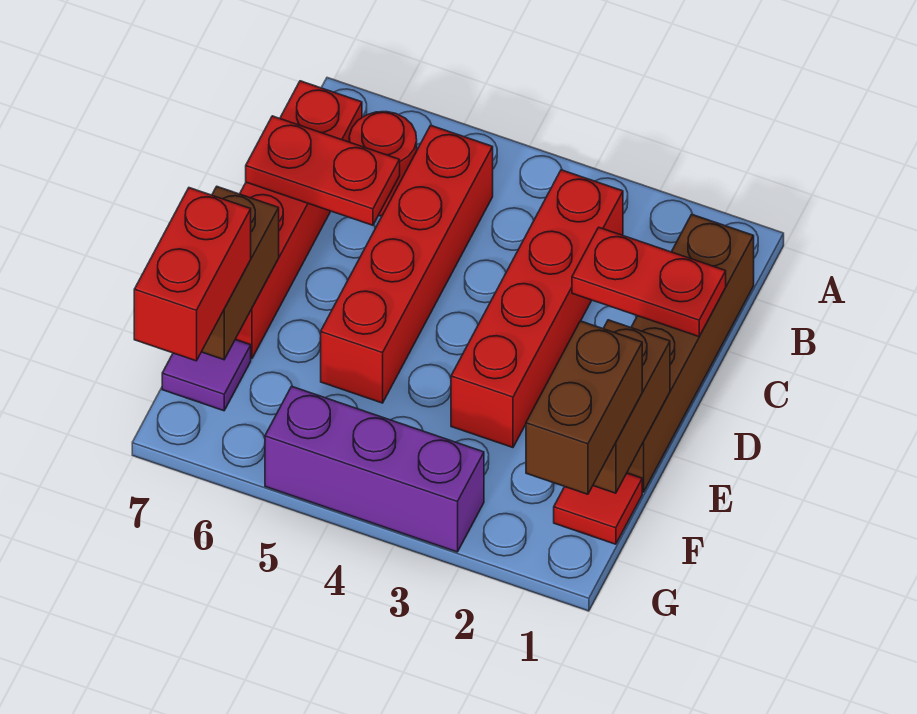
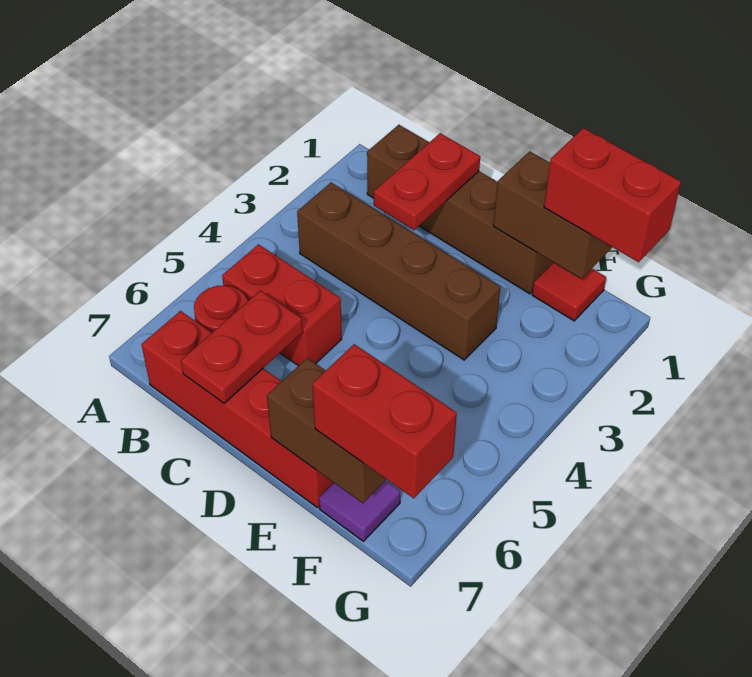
red brick B3:E3 level 1 -> brown brick B3:E3 level 1
red brick B5:E5 level 1 -> red brick B5:C5 level 1
brown brick F1:G1 level 3 -> red brick F1:G1 level 3
purple brick G3:G5 level 1 -> none

